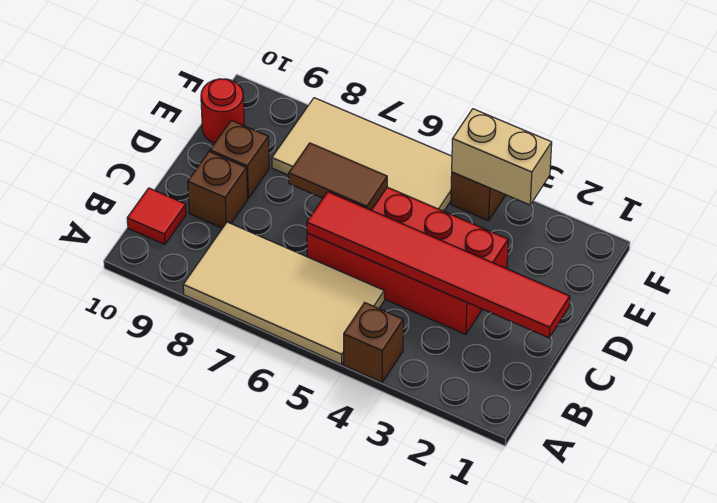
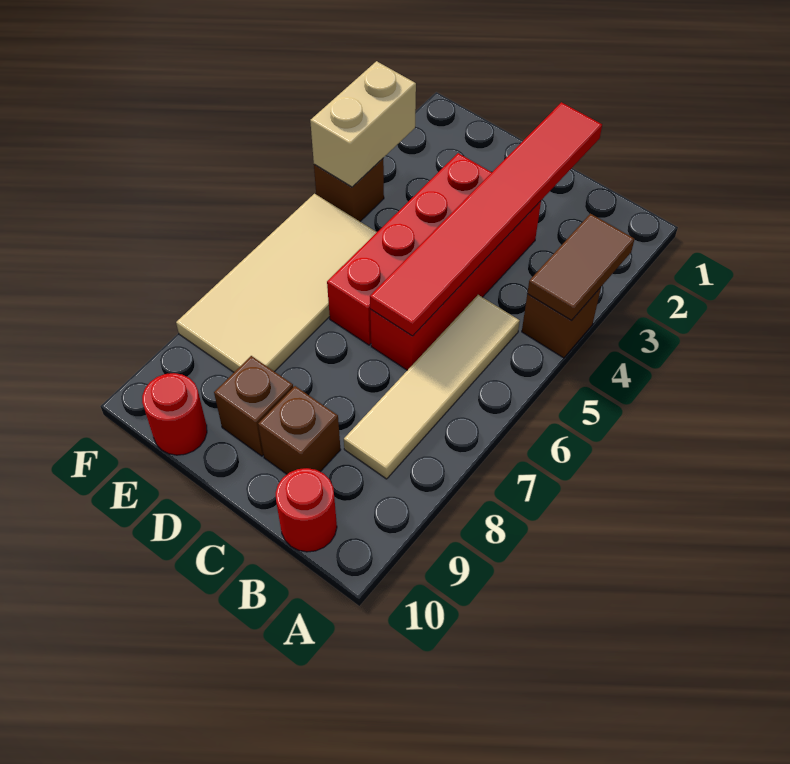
tan tile A5:B8 level 1 -> tan tile B5:B8 level 1
red tile B10 level 1 -> red round brick B10 level 1
brown tile D6:D7 level 2 -> brown tile A3:A4 level 2

